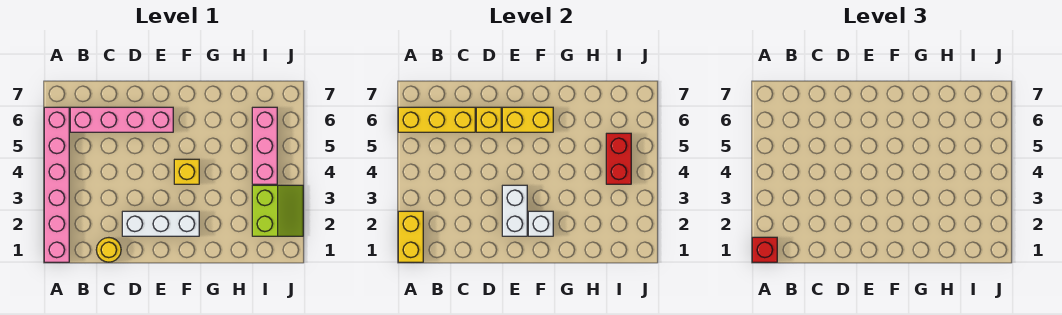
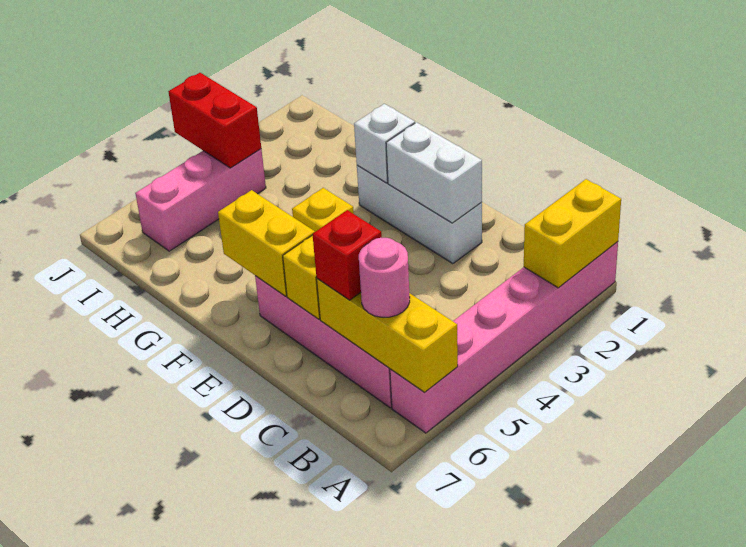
red brick A1 level 3 -> red brick C6 level 3
none -> pink round brick B6 level 3
yellow round brick C1 level 1 -> none
white brick E2:E3 level 2 -> white brick D2:E2 level 2
lime slope I2:J3 level 1 top I -> none
red brick I4:I5 level 2 -> red brick I4:J4 level 2

